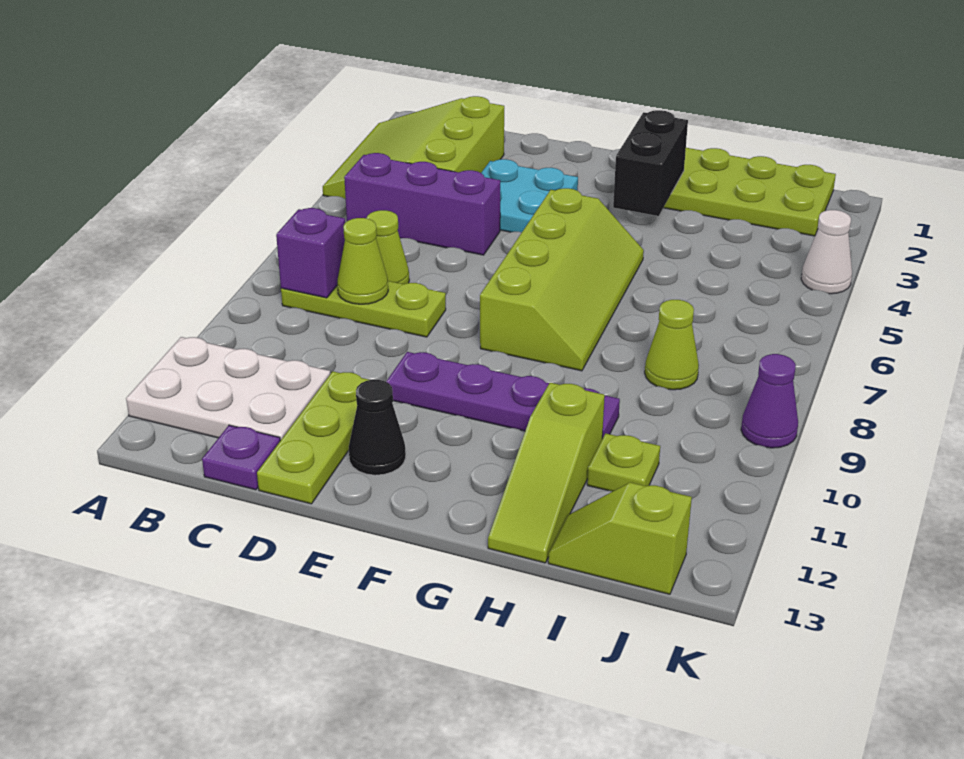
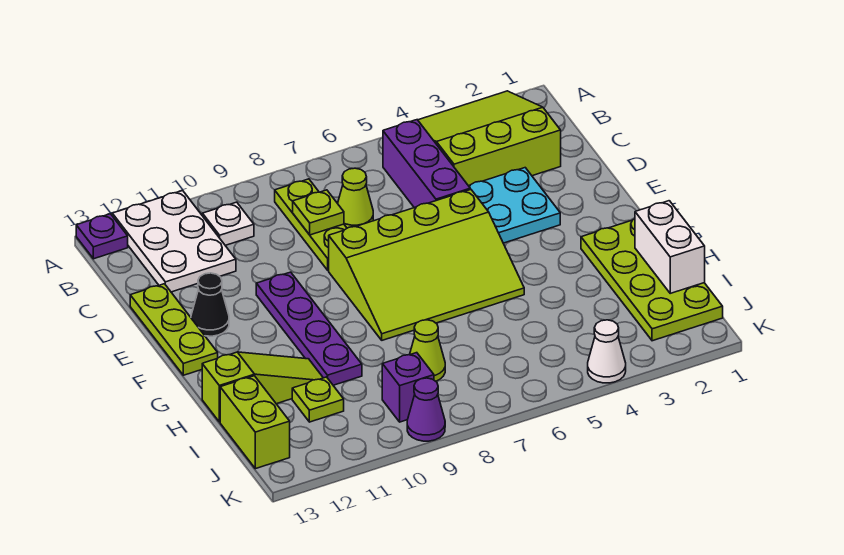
purple brick B8 level 2 -> purple brick J9 level 1
none -> white plate B10 level 1
lime cone C8 level 2 -> lime plate C8 level 2
purple plate C13 level 1 -> purple plate A13 level 1
lime plate D11:D13 level 1 -> lime plate D13:F13 level 1
lime slope F5:G8 level 1 top F -> lime slope E5:G8 level 1 top E
black brick G2:G3 level 2 -> none
none -> white brick H1:I1 level 2
lime slope H11:H13 level 1 top 11 -> lime slope H11:H13 level 1 top 13
lime slope I13:J13 level 1 top J -> lime brick I13:J13 level 1

